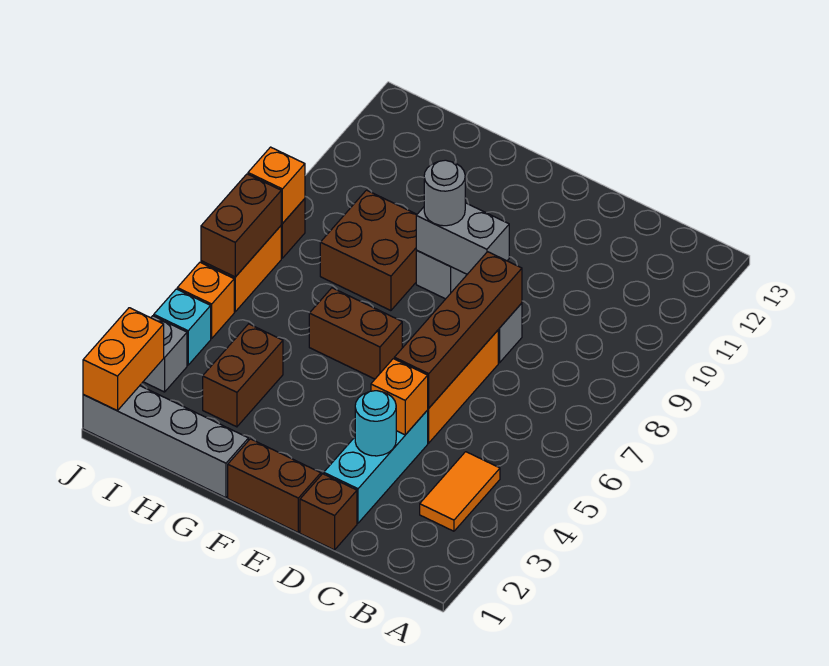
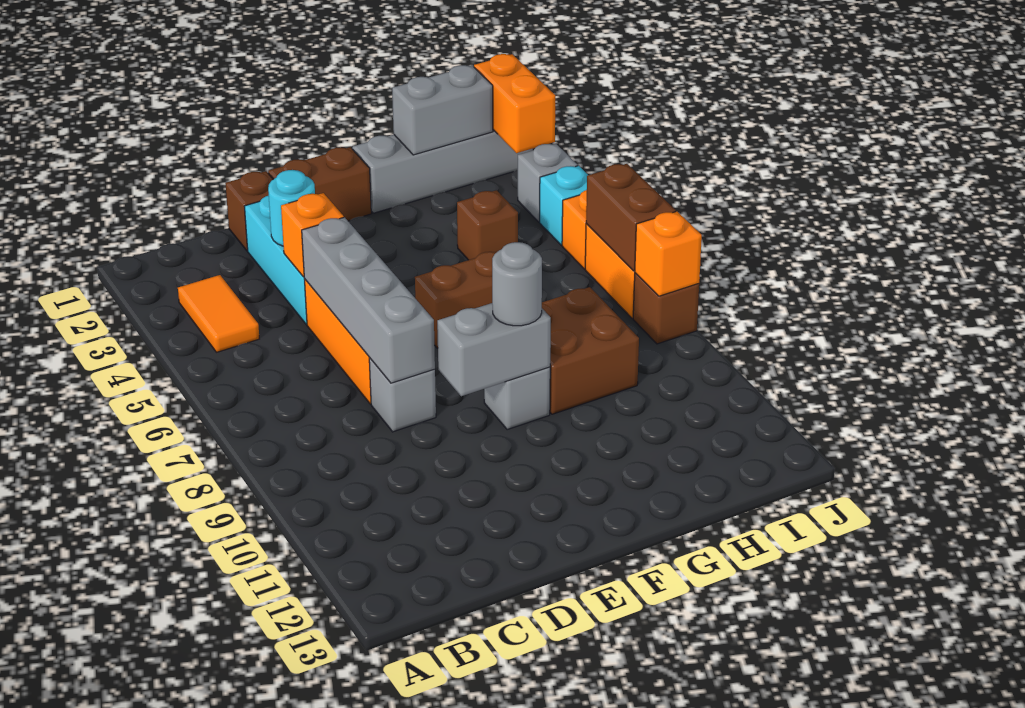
brown brick D5:D8 level 2 -> grey brick D5:D8 level 2
none -> grey brick H1:I1 level 2
brown brick H3:H4 level 1 -> brown brick H4 level 1

